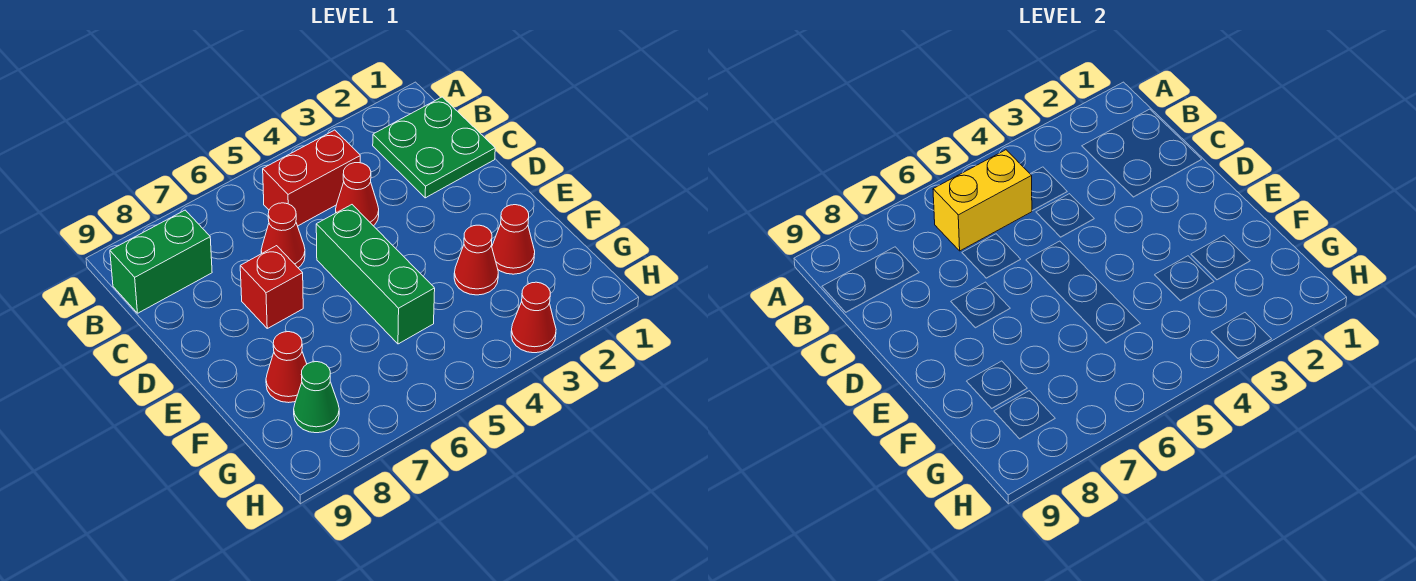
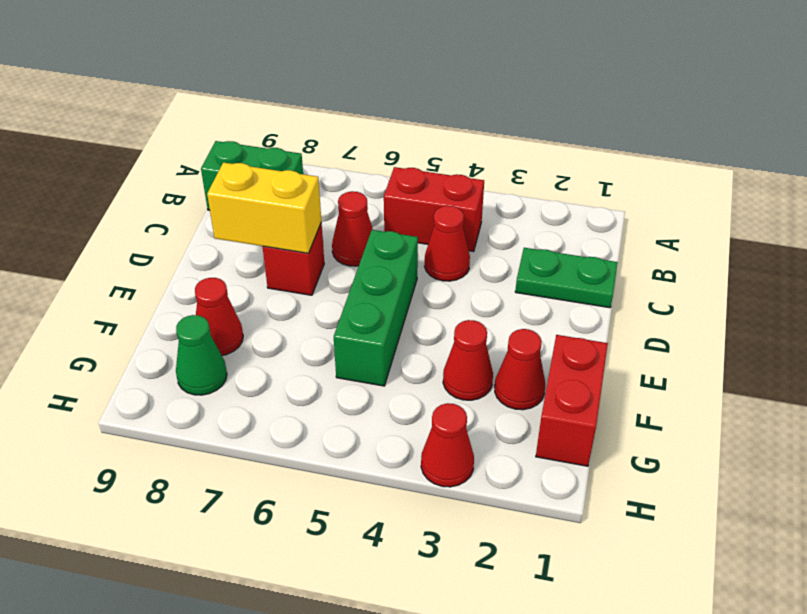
green plate B1:C2 level 1 -> green plate C1:C2 level 1
yellow brick B5:B6 level 2 -> yellow brick D7:D8 level 2
none -> red brick F1:G1 level 1

